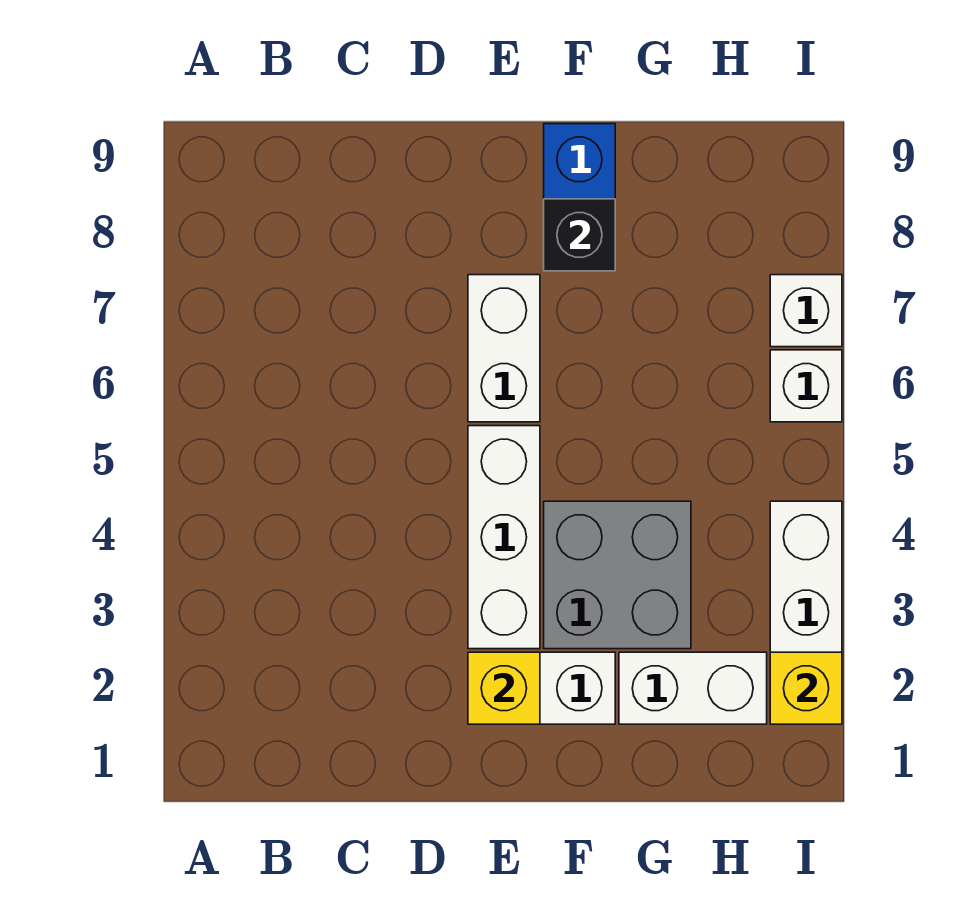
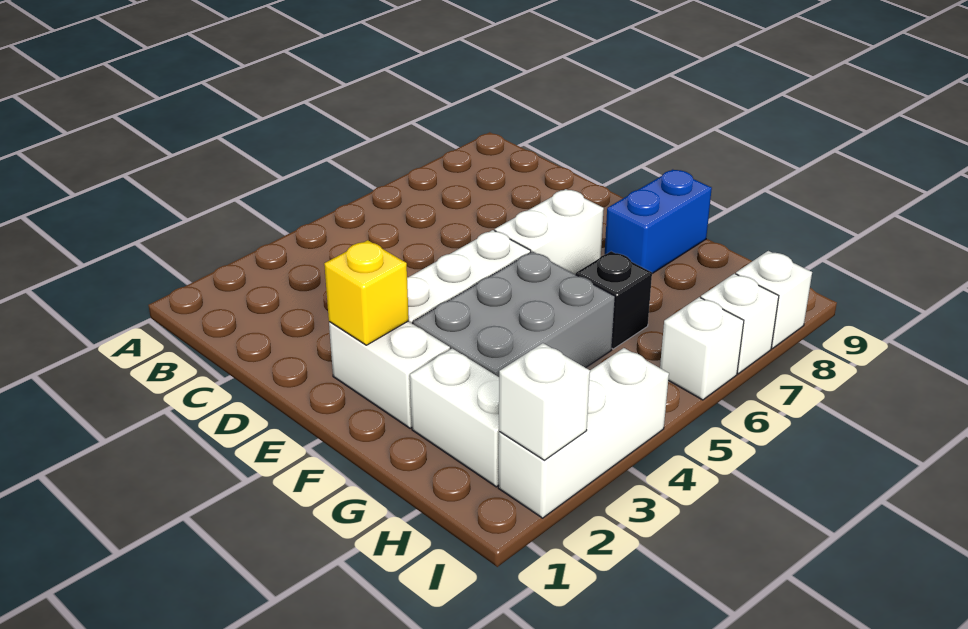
grey brick F3:G4 level 1 -> grey brick F3:G5 level 1
black brick F8 level 2 -> black brick G6 level 1
yellow brick I2 level 2 -> white brick I2 level 2
none -> white brick I8 level 1

